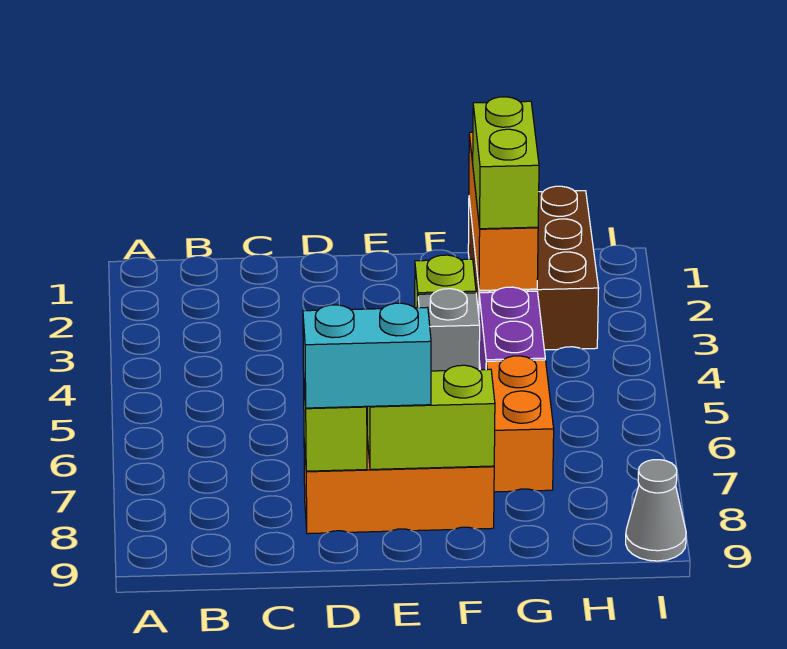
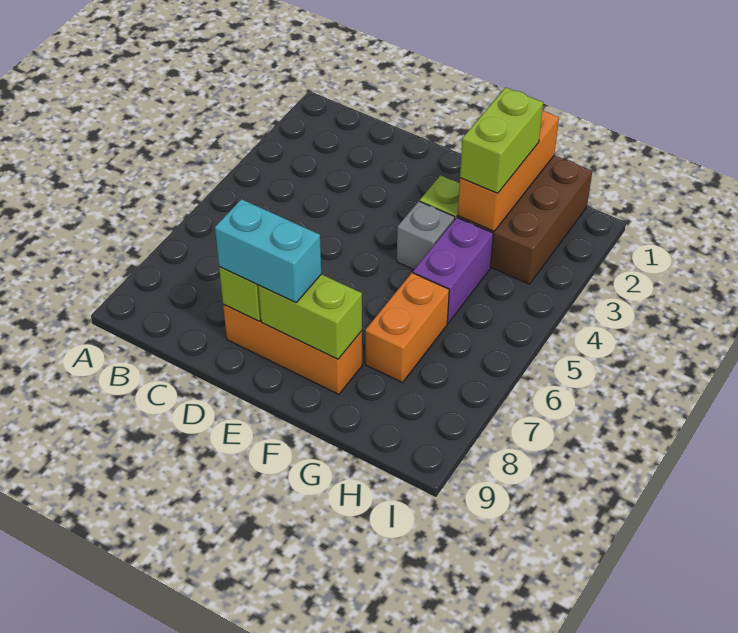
grey cone I9 level 1 -> none

